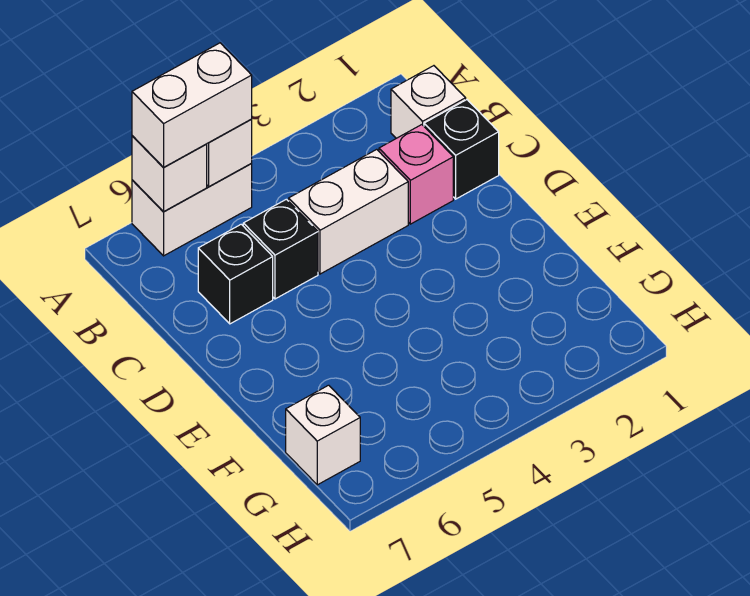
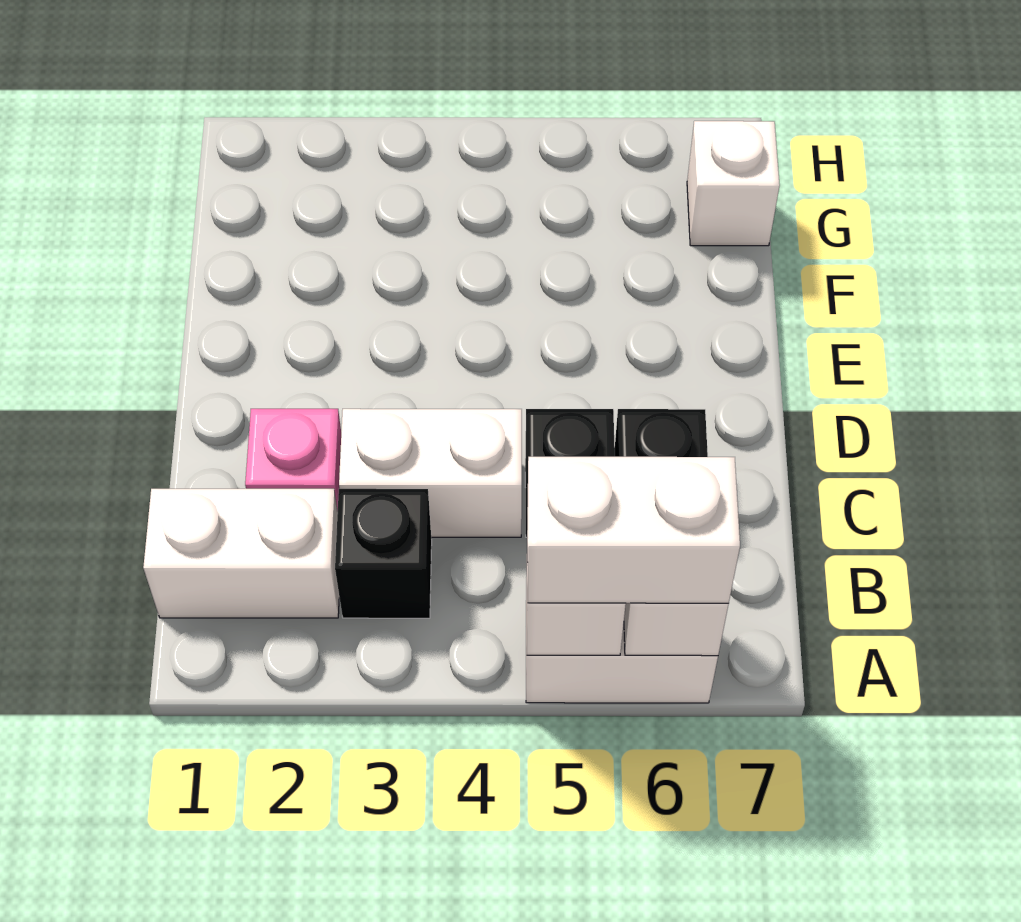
white brick B1 level 1 -> white brick B1:B2 level 1
black brick C1 level 1 -> black brick B3 level 1

